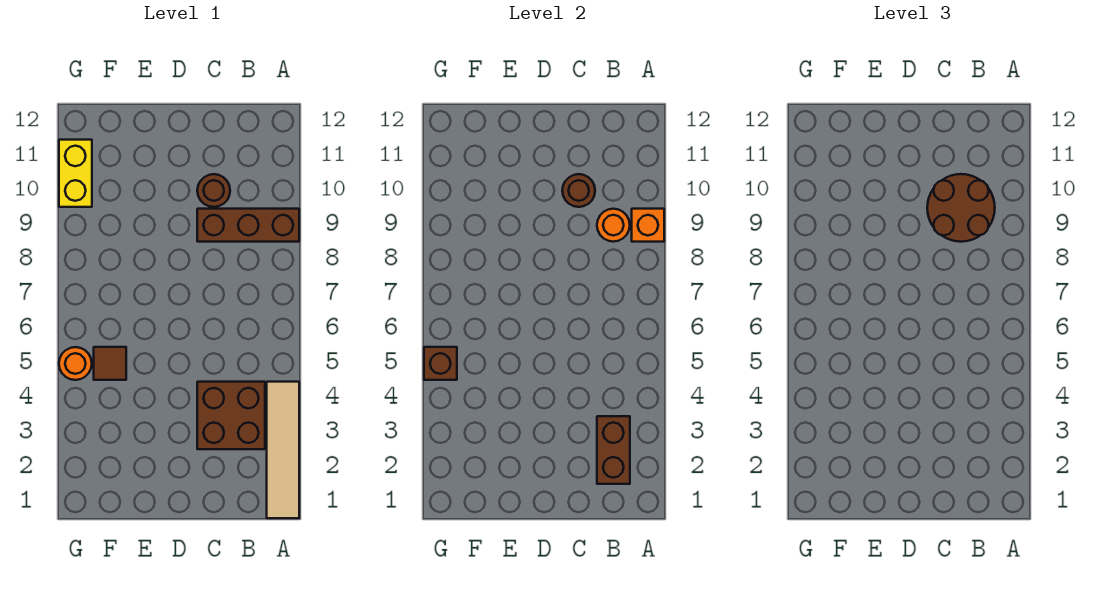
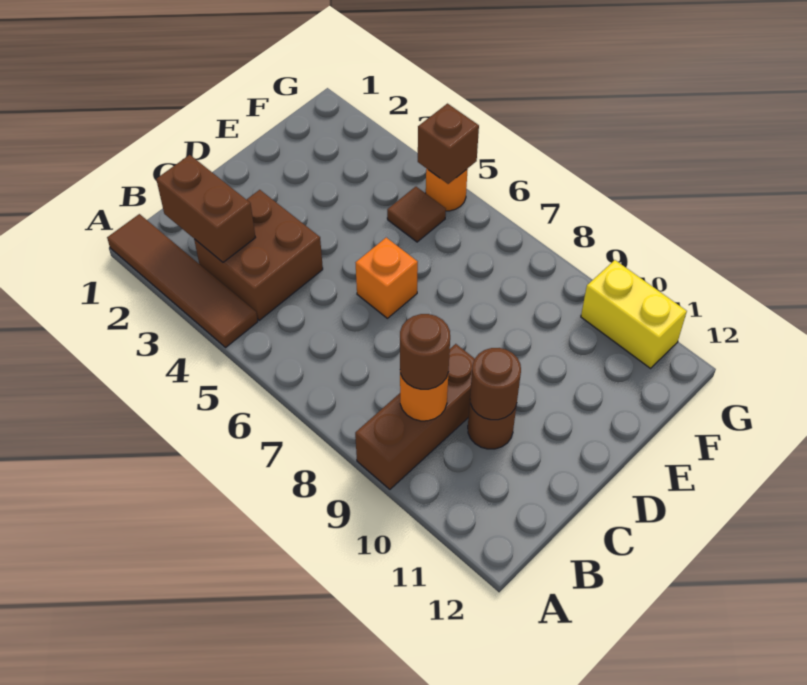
tan tile A1:A4 level 1 -> brown tile A1:A4 level 1
orange brick A9 level 2 -> orange brick D6 level 1
brown round brick B9:C10 level 3 -> brown round brick B9 level 3

